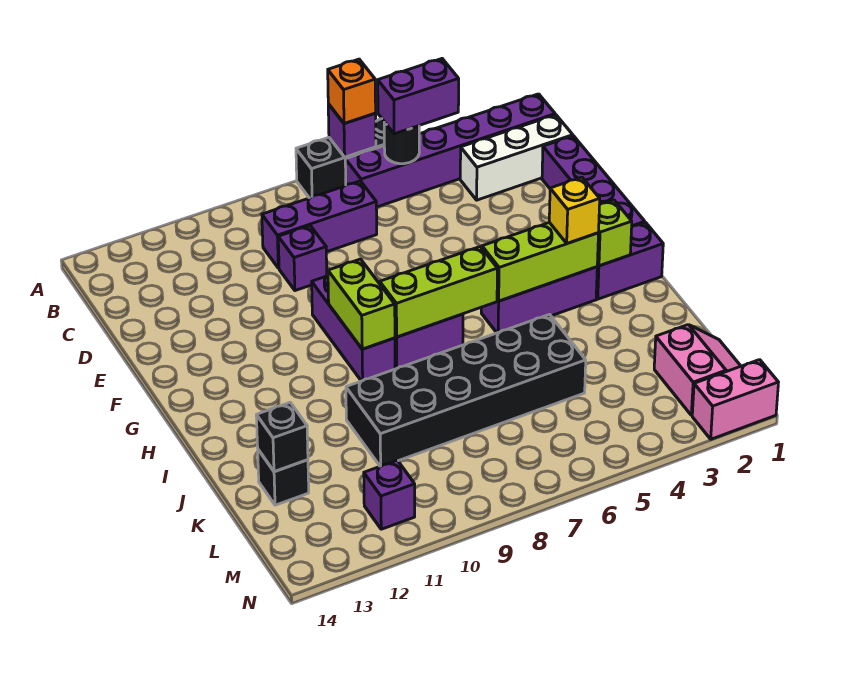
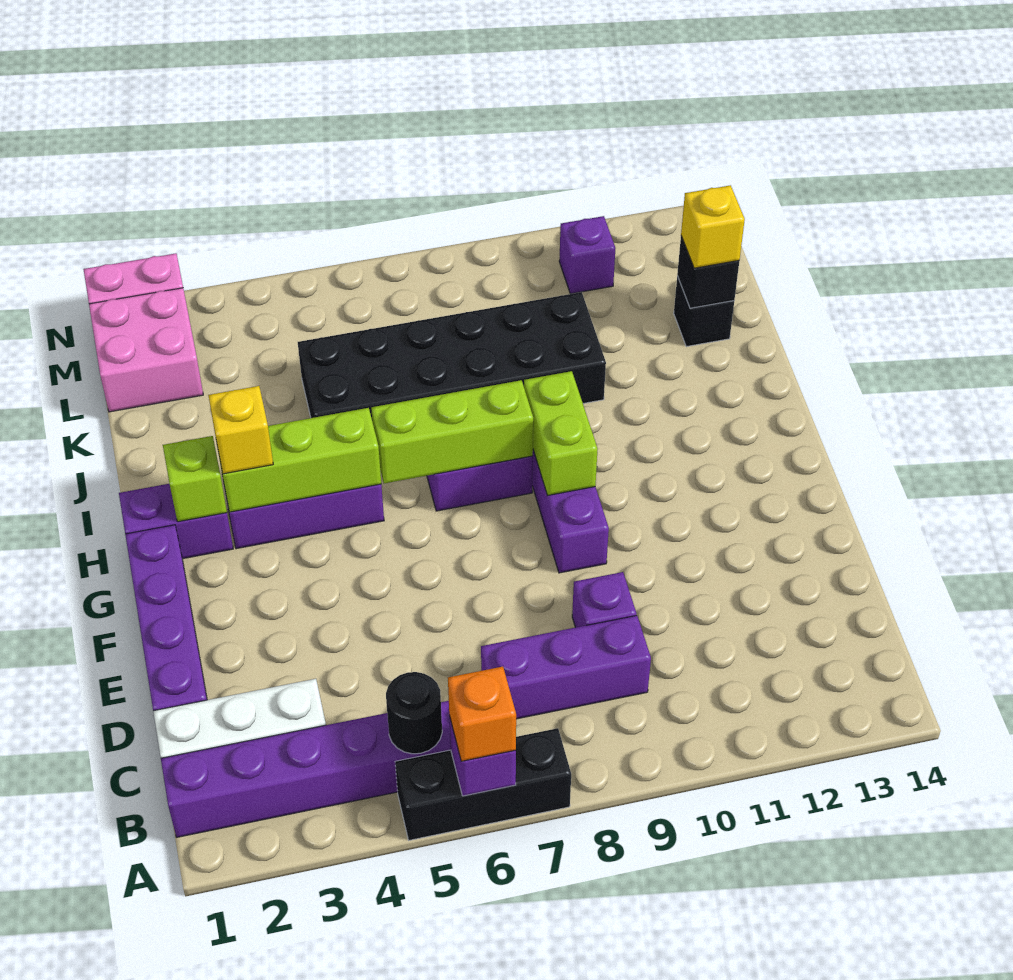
purple brick B4:B5 level 3 -> none
none -> yellow brick K13 level 3
pink slope L1:M2 level 1 top 2 -> pink brick L1:M2 level 1

